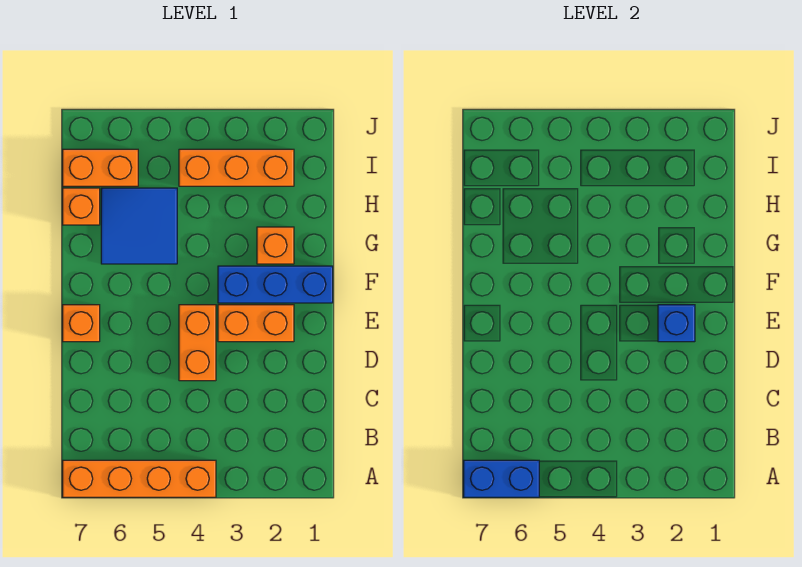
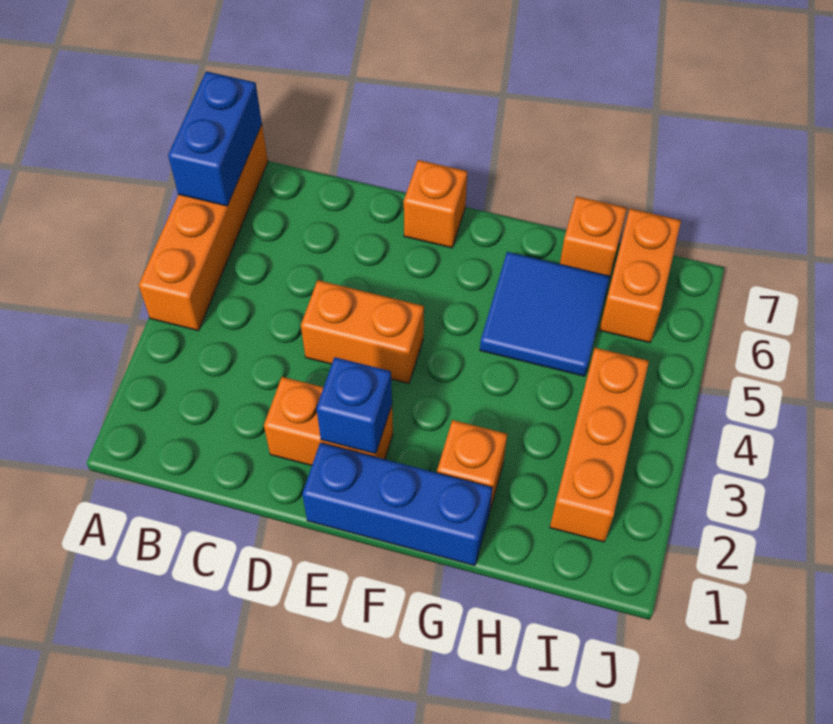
orange brick E2:E3 level 1 -> orange brick D2:E2 level 1
blue brick F1:F3 level 1 -> blue brick E1:G1 level 1

